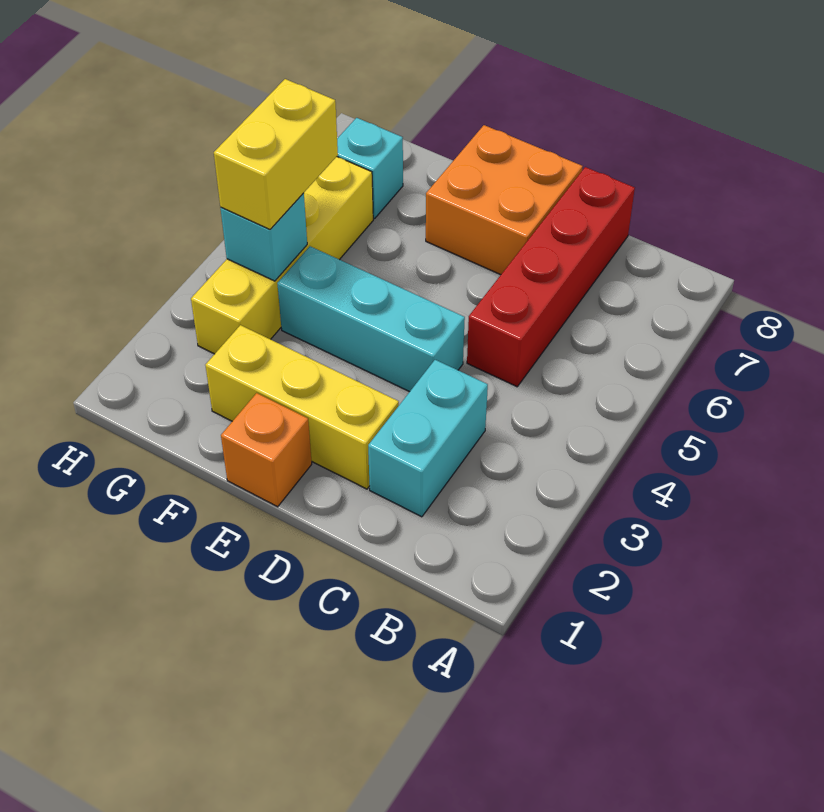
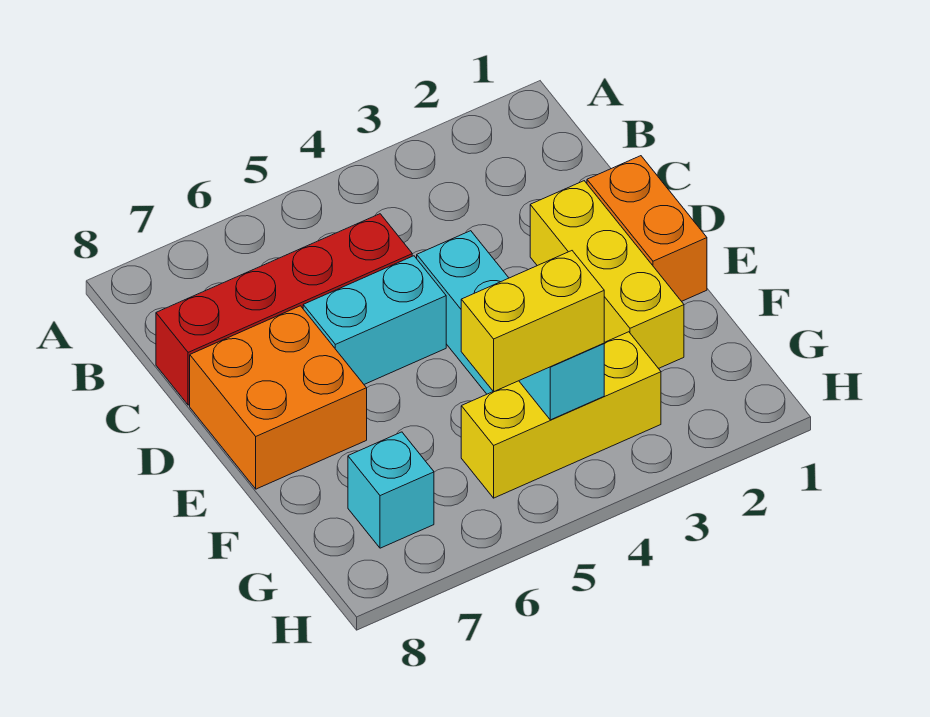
cyan brick C2:C3 level 1 -> cyan brick D5:D6 level 1
orange brick E1 level 1 -> orange brick D1:E1 level 1
yellow brick G3:G6 level 1 -> yellow brick G3:G5 level 1

